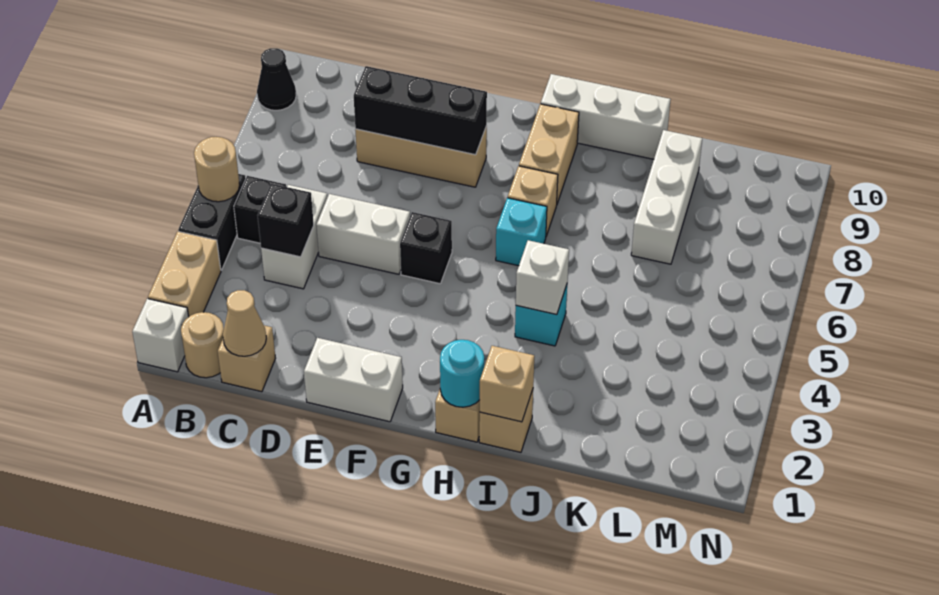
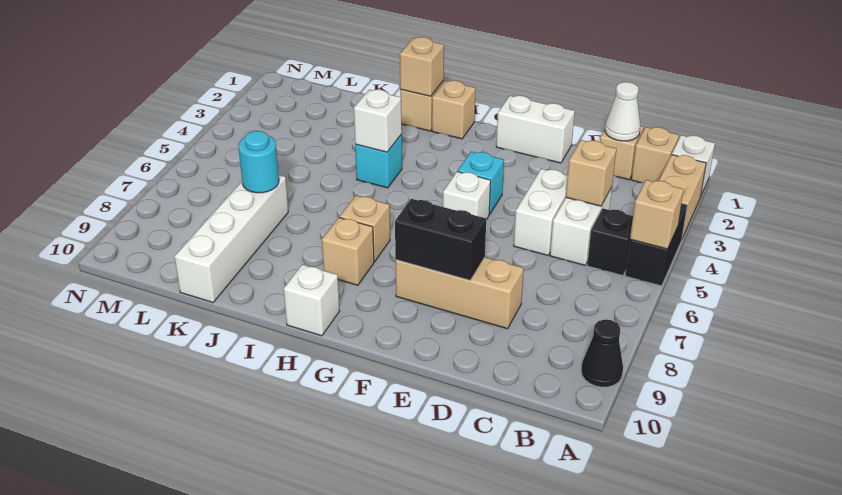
tan round brick A5 level 2 -> tan brick A5 level 2
tan round brick B1 level 1 -> tan brick B1 level 1
tan cone C1 level 2 -> white cone C1 level 2
black brick C4 level 2 -> tan brick C4 level 2
white brick D5:E5 level 1 -> white brick D4:D5 level 1
black brick D8:F8 level 2 -> black brick E8:F8 level 2
black brick F5 level 1 -> white brick F5 level 1
cyan round brick H1 level 2 -> cyan round brick K7 level 2
cyan brick H6 level 1 -> cyan brick F4 level 1
tan brick H8:H9 level 1 -> tan brick H8 level 1
white brick H10:J10 level 1 -> white brick H10 level 1
white brick K7:K9 level 1 -> white brick K7:K10 level 1

